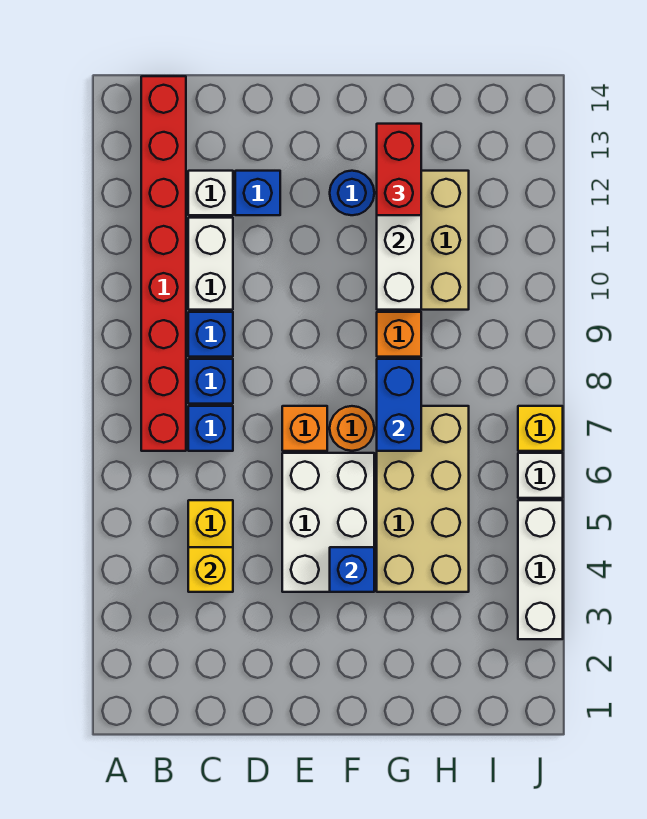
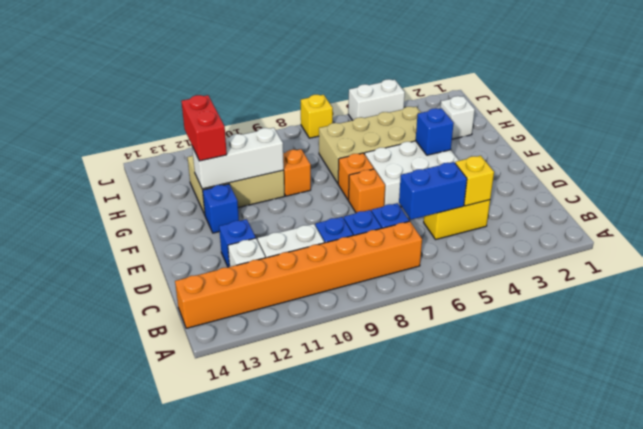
red brick B7:B14 level 1 -> orange brick B7:B14 level 1
orange round brick F7 level 1 -> orange brick F7 level 1
blue round brick F12 level 1 -> blue brick F12 level 1
blue brick G7:G8 level 2 -> blue brick C5:C6 level 2
red brick G12:G13 level 3 -> red brick G12:H12 level 3
white brick J3:J5 level 1 -> white brick J4:J5 level 1
white brick J6 level 1 -> white brick H2 level 1

